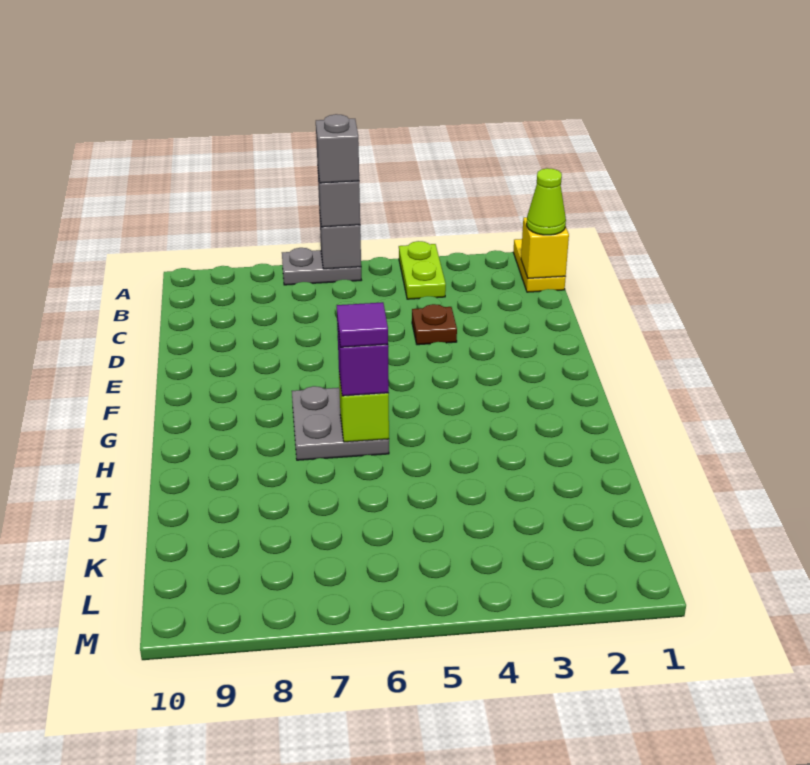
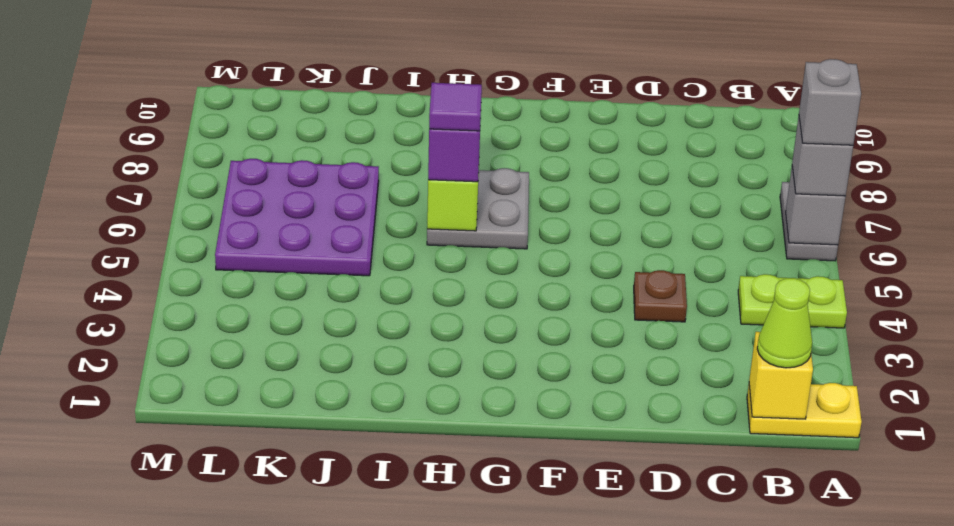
none -> purple plate J5:L7 level 1

